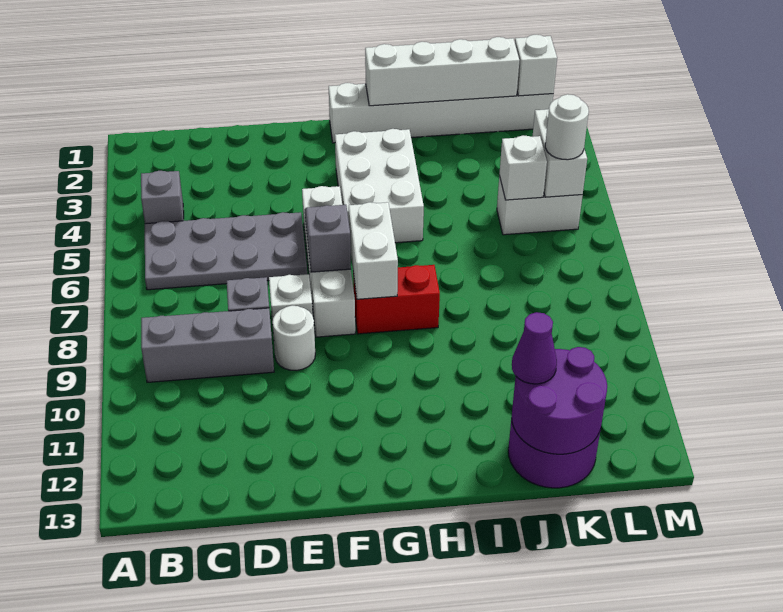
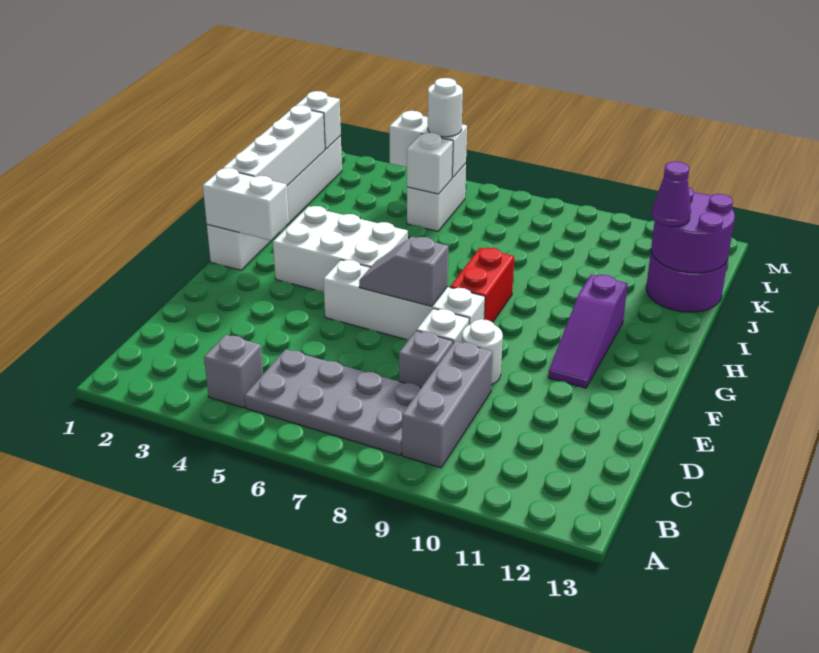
grey plate B5:E6 level 1 -> grey plate B5:C8 level 1
none -> purple slope F11:H11 level 1 top H
white brick G7:G8 level 2 -> white brick G1:G2 level 2

